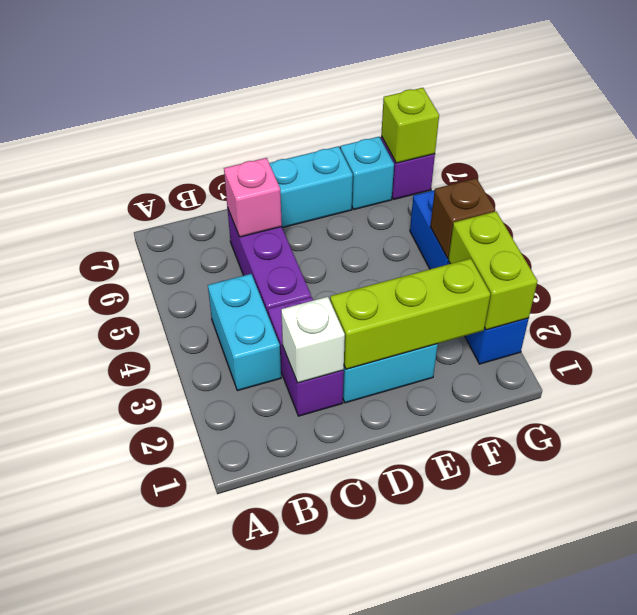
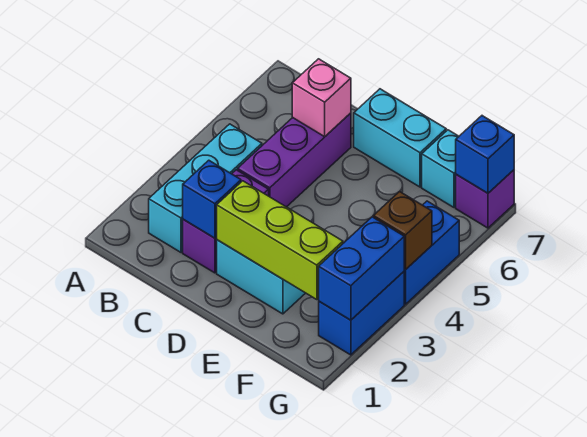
cyan brick B3:B4 level 1 -> cyan brick B2:B4 level 1
white brick C2 level 2 -> blue brick C2 level 2
lime brick G2:G3 level 2 -> blue brick G2:G3 level 2
lime brick G7 level 2 -> blue brick G7 level 2

